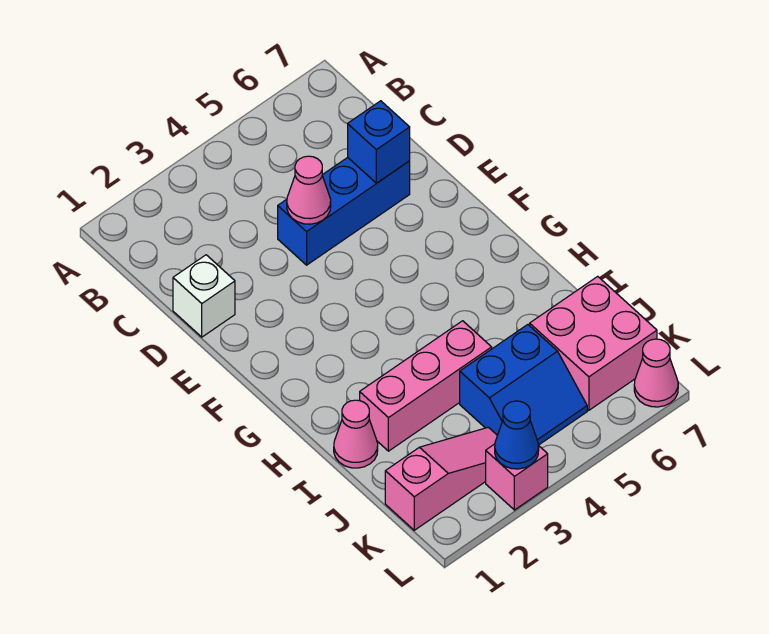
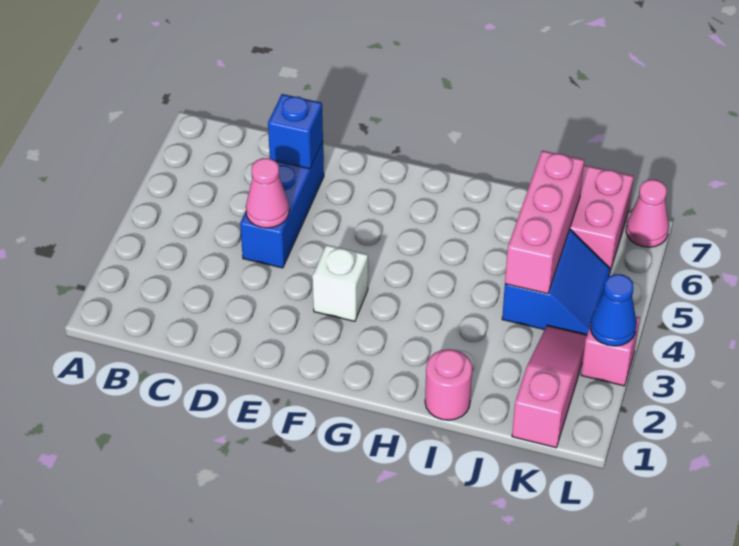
white brick D1 level 1 -> white brick F3 level 1
pink cone I1 level 1 -> pink round brick I1 level 1
pink brick I2:I4 level 1 -> pink brick J4:J6 level 2

